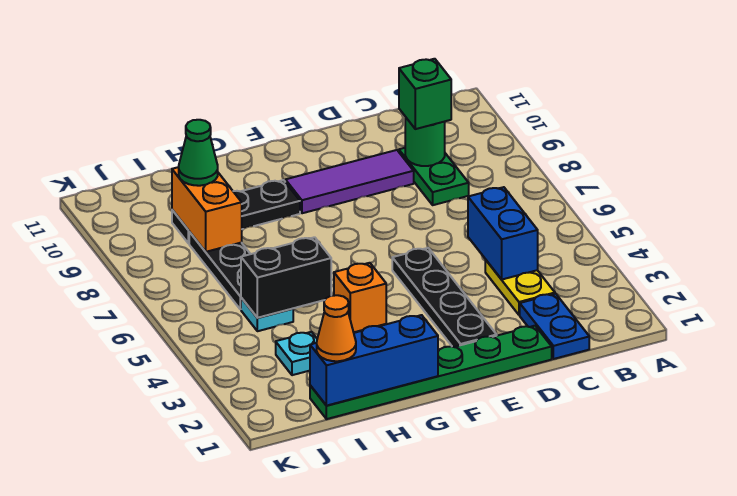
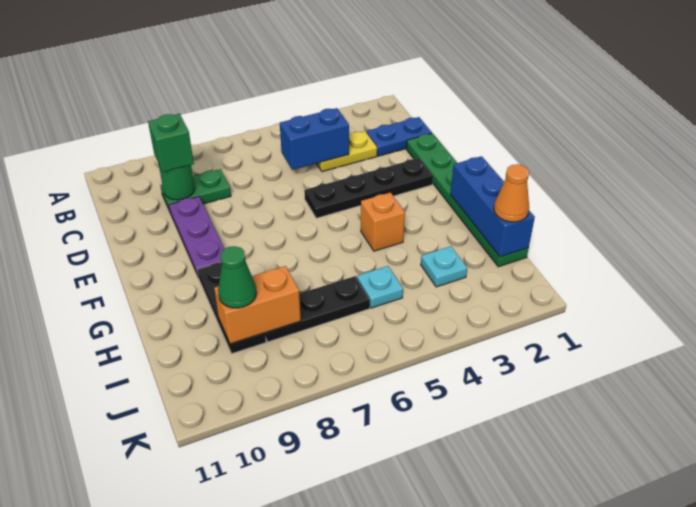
purple tile D9:F9 level 1 -> purple plate D9:F9 level 1
black brick H5:I5 level 2 -> none

